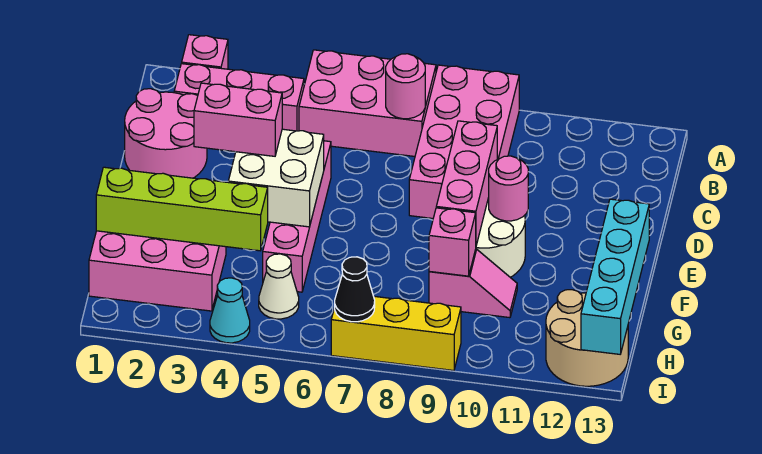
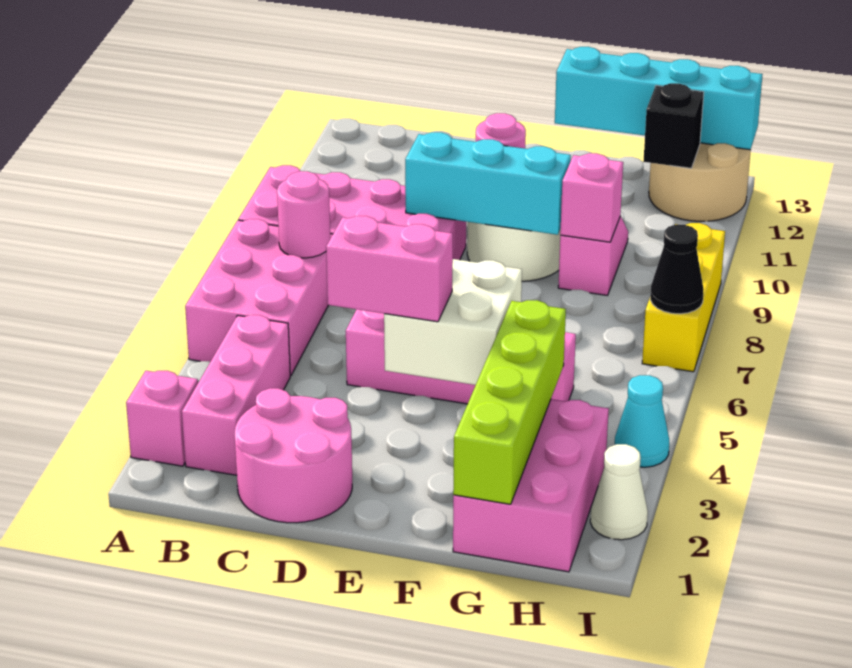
pink brick D9:F9 level 2 -> cyan brick D9:F9 level 2
pink brick E3:E4 level 3 -> pink brick D4:E4 level 3
white cone H5 level 1 -> white cone I2 level 1
none -> black brick H12 level 2

